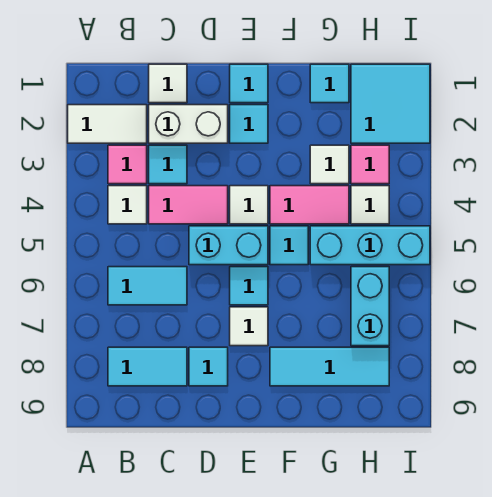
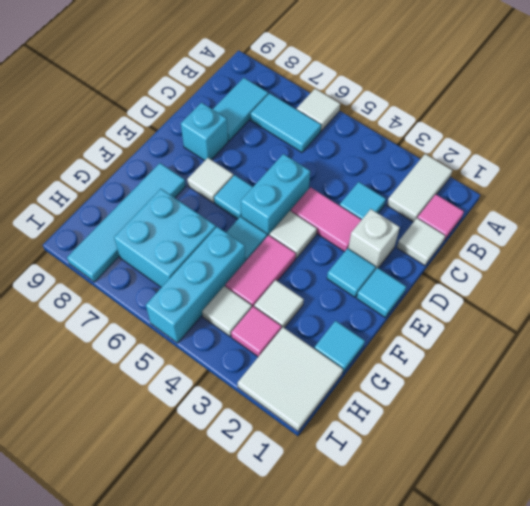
pink tile B3 level 1 -> pink tile B1 level 1
white tile B4 level 1 -> white tile A6 level 1
cyan tile B6:C6 level 1 -> cyan tile B6:B7 level 1
white brick C2:D2 level 1 -> white brick D2 level 1
pink tile C4:D4 level 1 -> pink tile D3:D4 level 1
cyan tile D8 level 1 -> cyan brick D8 level 1
cyan tile F8:H8 level 1 -> cyan tile F8:I8 level 1
cyan tile H1:I2 level 1 -> white tile H1:I2 level 1
cyan brick H6:H7 level 1 -> cyan brick G6:H7 level 1

